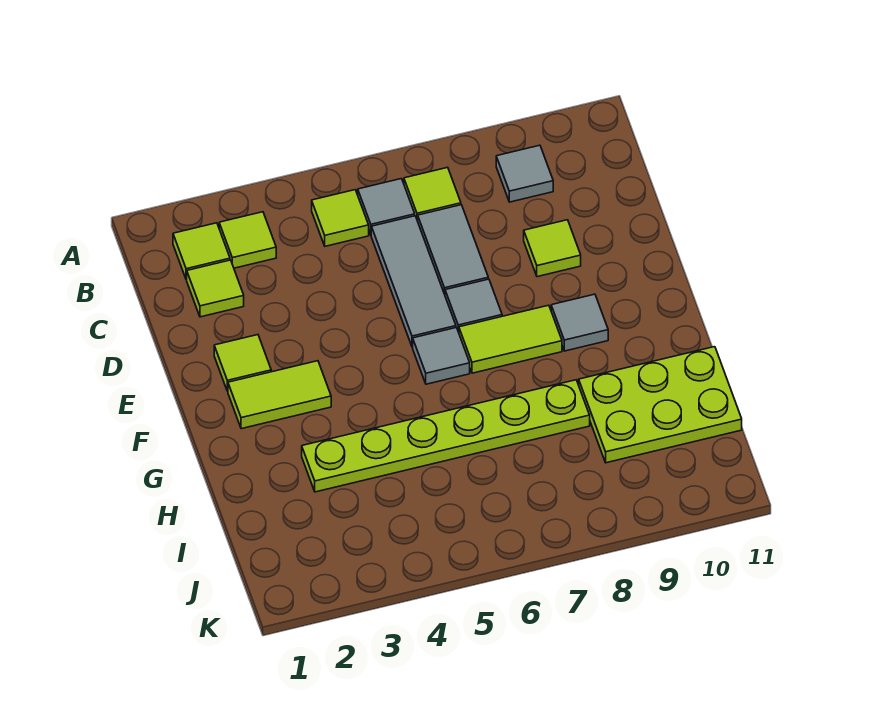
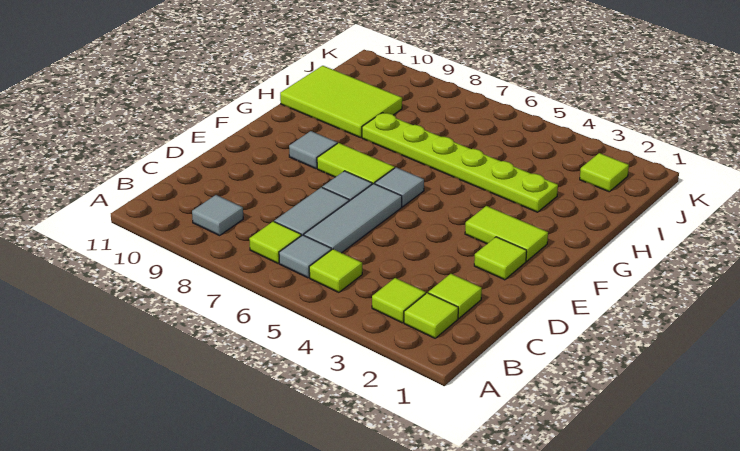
lime tile D9 level 1 -> lime tile J2 level 1
lime plate H9:I11 level 1 -> lime tile H9:I11 level 1

